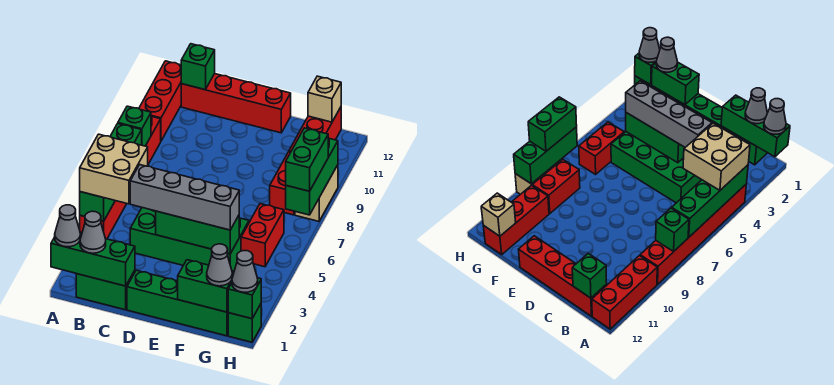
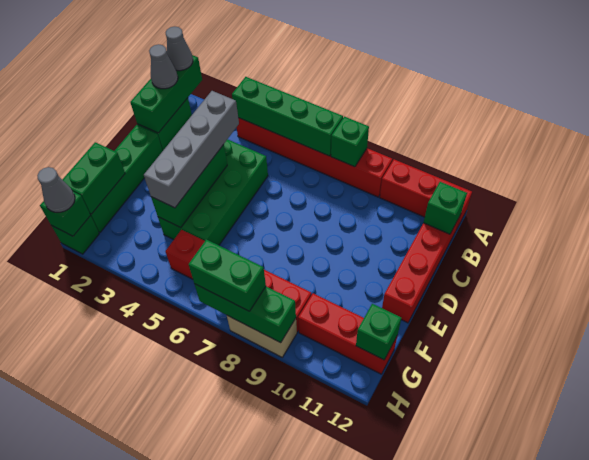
tan brick A4:B5 level 3 -> none
grey cone G1 level 3 -> none
tan brick G12 level 2 -> green brick G12 level 2

